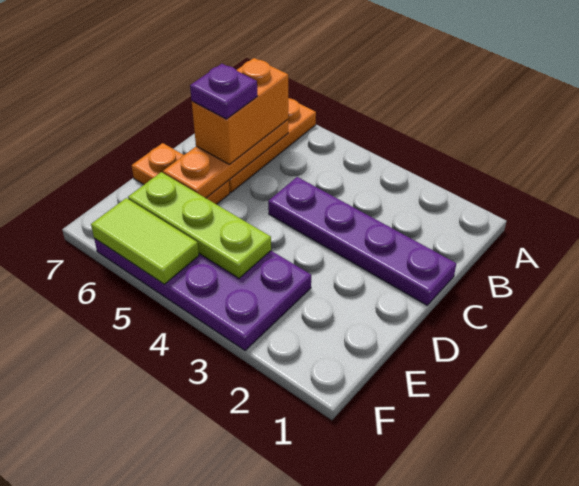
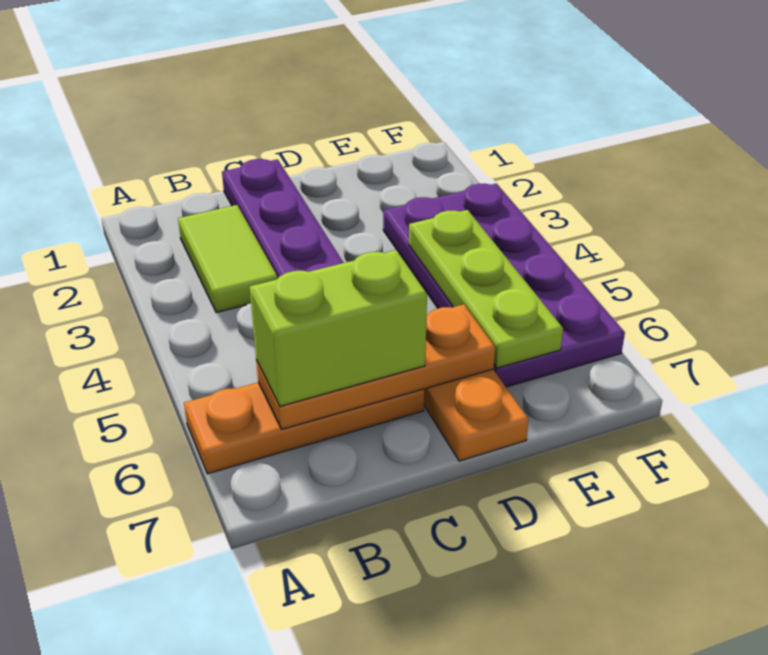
orange brick B6:C6 level 3 -> lime brick B6:C6 level 3
purple plate C6 level 4 -> none
lime tile F5:F6 level 2 -> lime tile B2:B3 level 1

